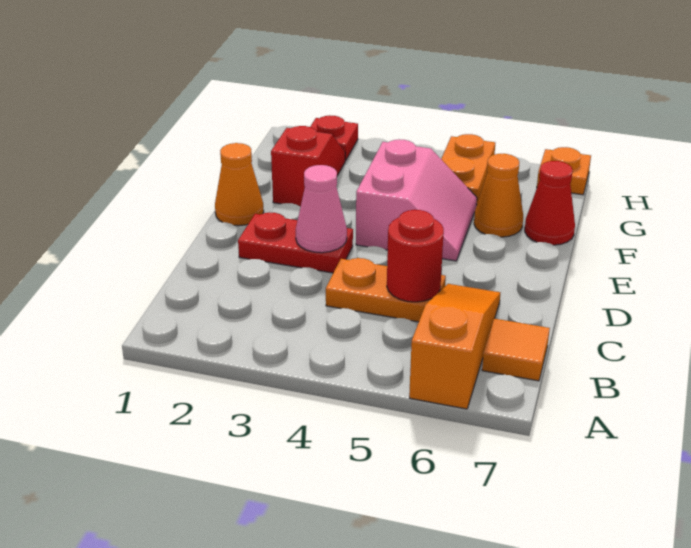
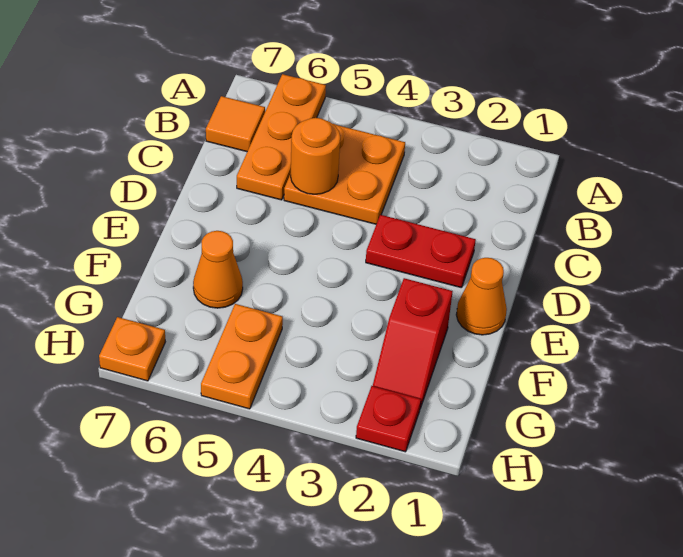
orange slope A6:C6 level 1 top A -> orange plate A6:C6 level 1
orange plate C4:C5 level 1 -> orange plate B4:C5 level 1
red round brick C5 level 2 -> orange round brick C5 level 2
pink cone D3 level 2 -> none
pink slope E4:F5 level 1 top 4 -> none
red cone F7 level 1 -> none

